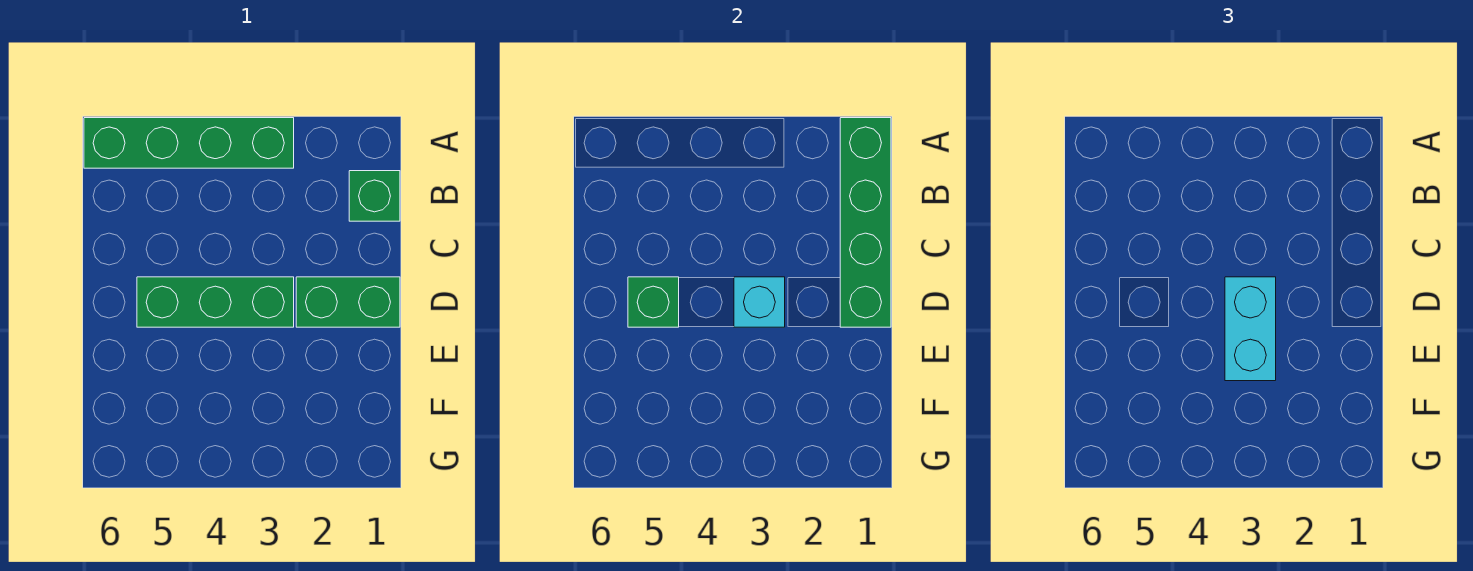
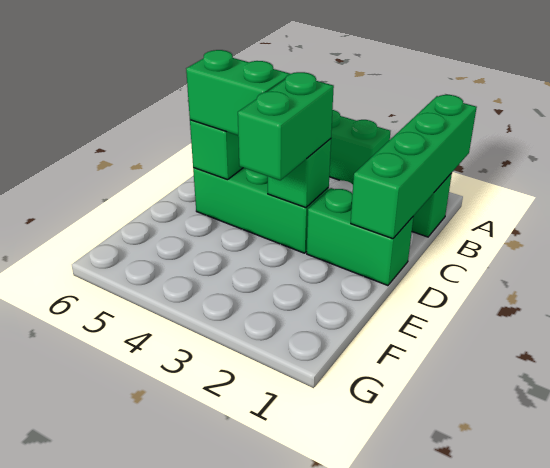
cyan brick D3 level 2 -> green brick D3 level 2
cyan brick D3:E3 level 3 -> green brick D3:E3 level 3
none -> green brick D4:D5 level 3

